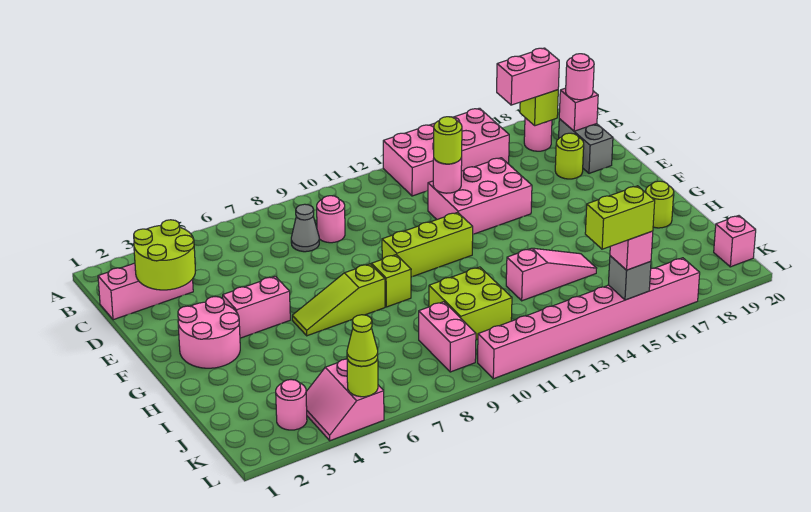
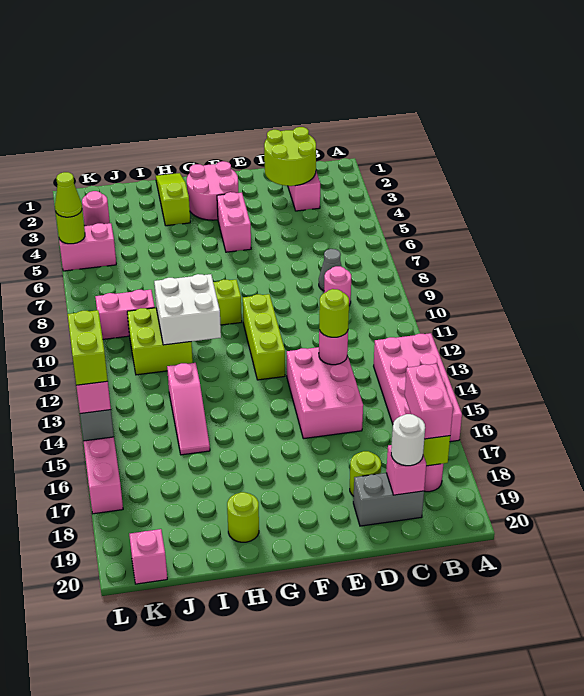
pink round brick C19 level 3 -> white round brick C19 level 3
lime slope G6:G8 level 1 top 8 -> lime slope H1:H3 level 1 top 3
none -> white brick H10:I11 level 2

